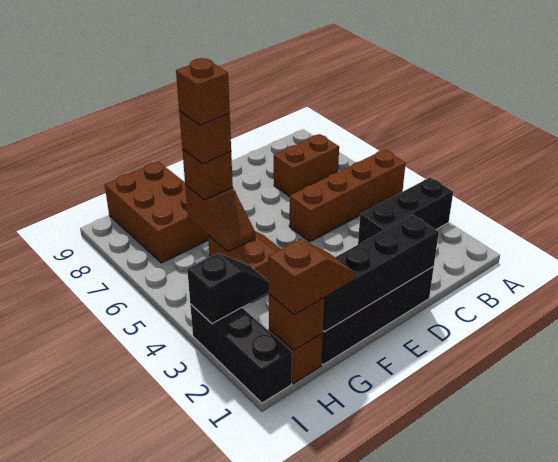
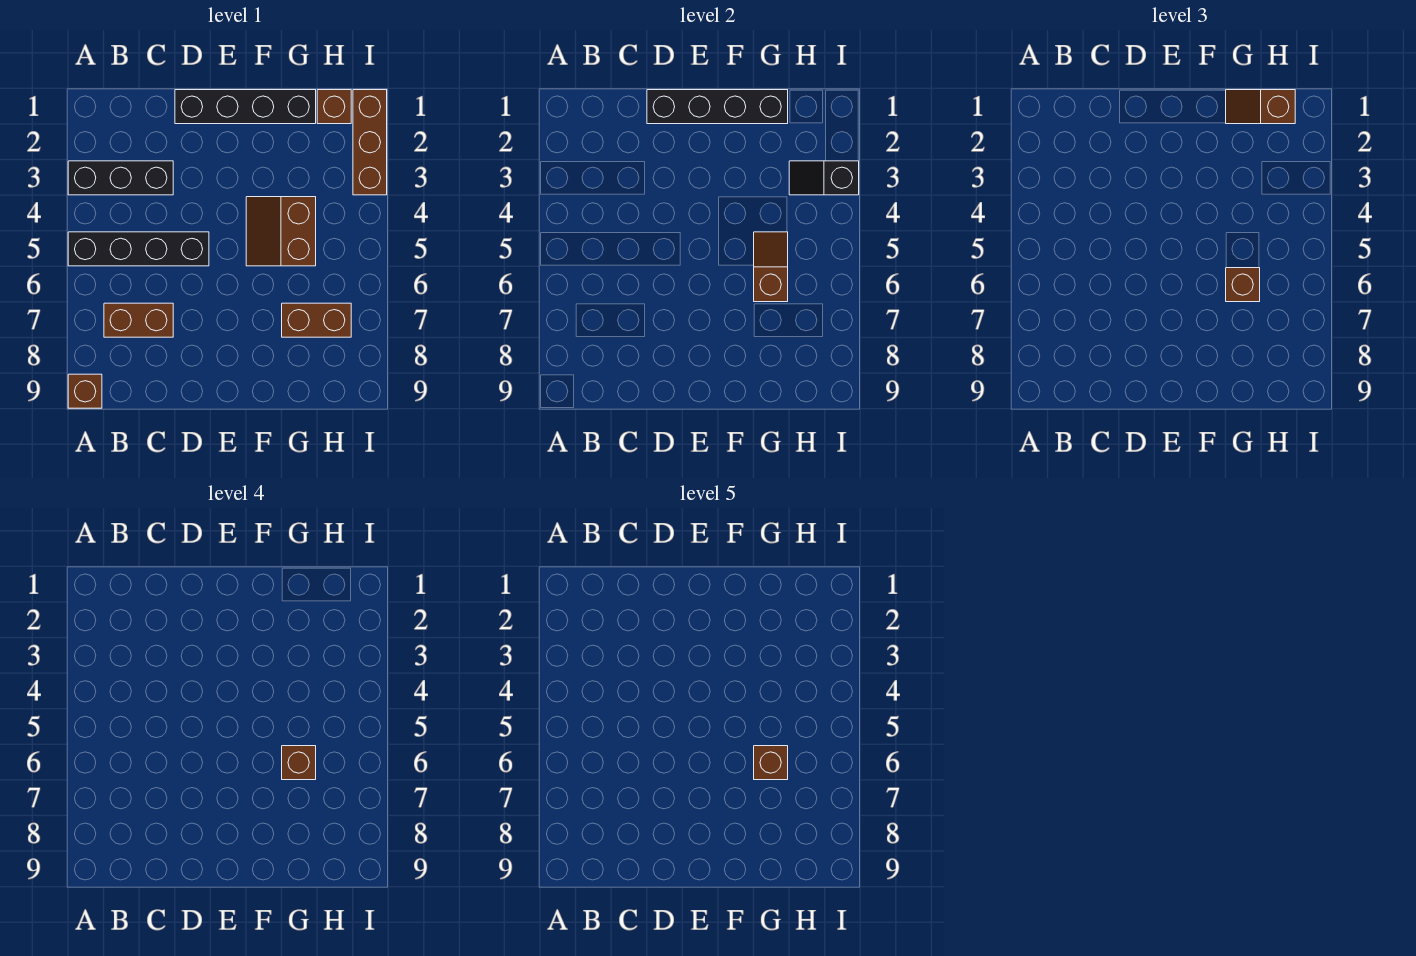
brown brick A5:D5 level 1 -> black brick A5:D5 level 1
brown brick G7:H9 level 1 -> brown brick G7:H7 level 1
brown brick H1 level 2 -> brown brick A9 level 1
black brick I1:I3 level 1 -> brown brick I1:I3 level 1

